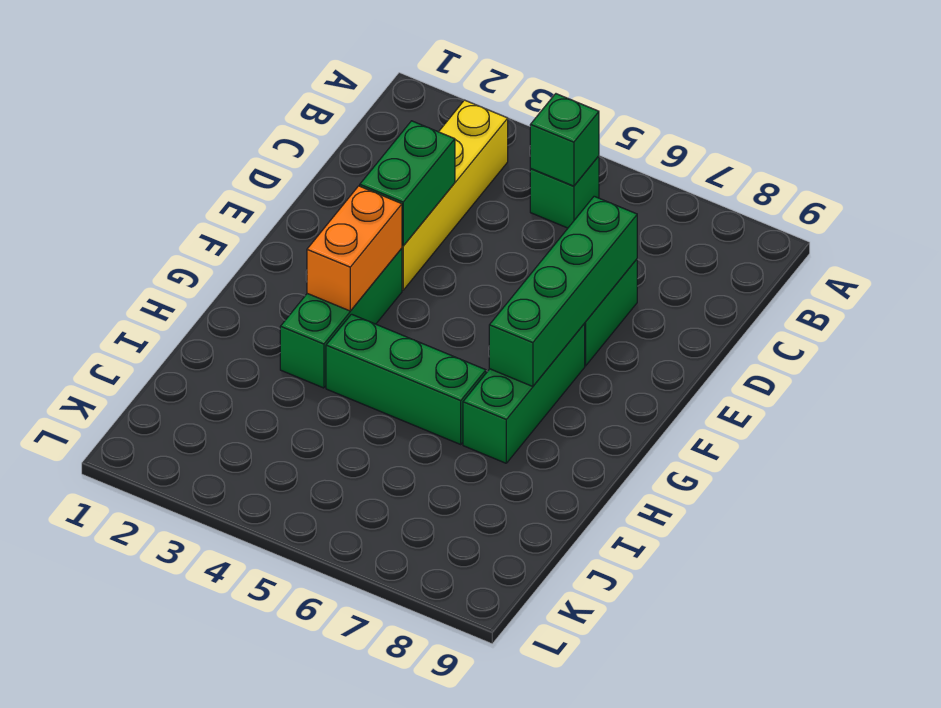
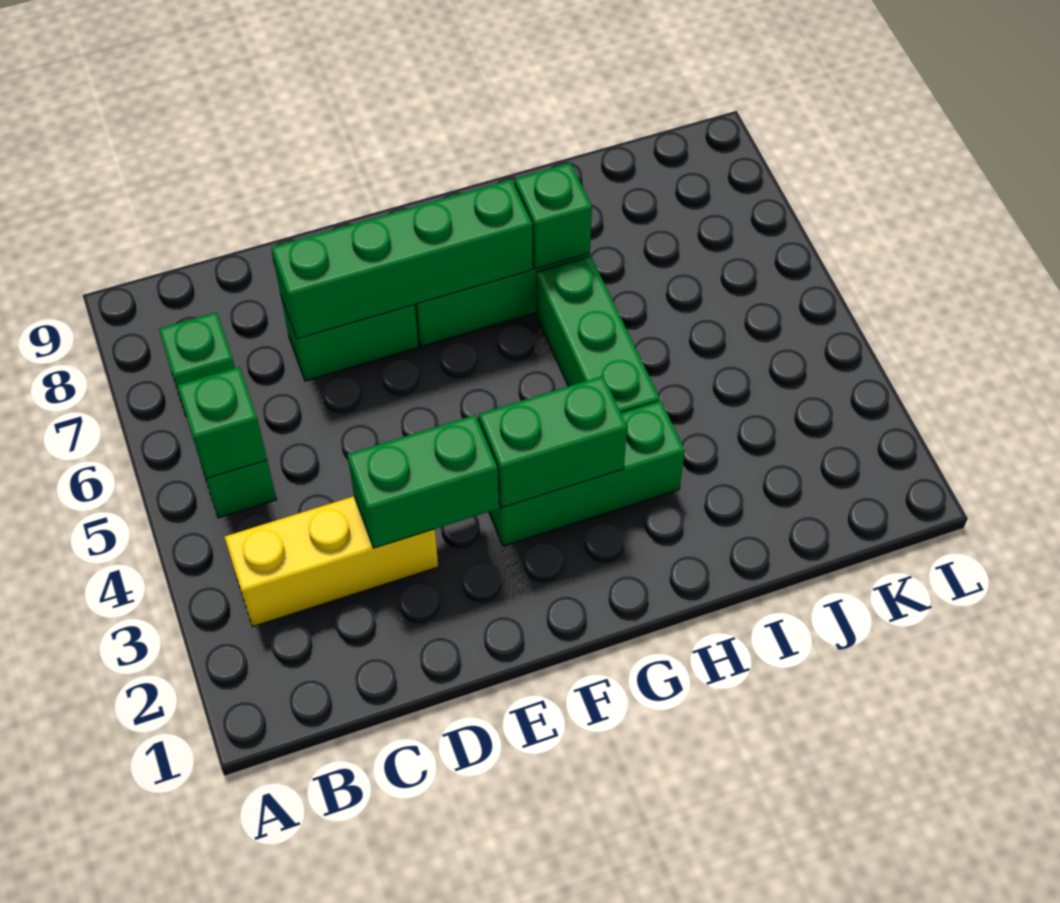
yellow brick B3:E3 level 1 -> yellow brick B3:D3 level 1
none -> green brick B7 level 1
orange brick F3:G3 level 2 -> green brick F3:G3 level 2
none -> green brick H7 level 2

